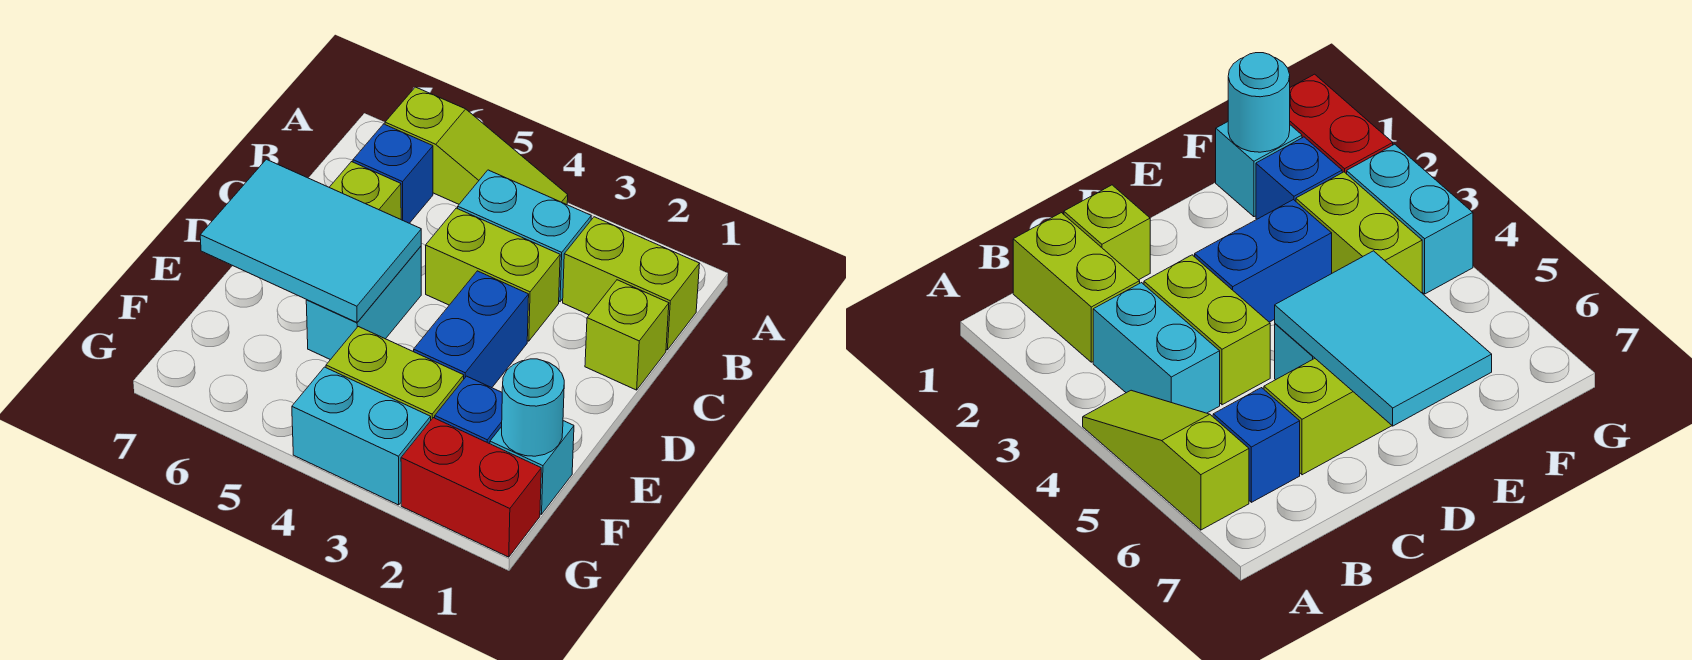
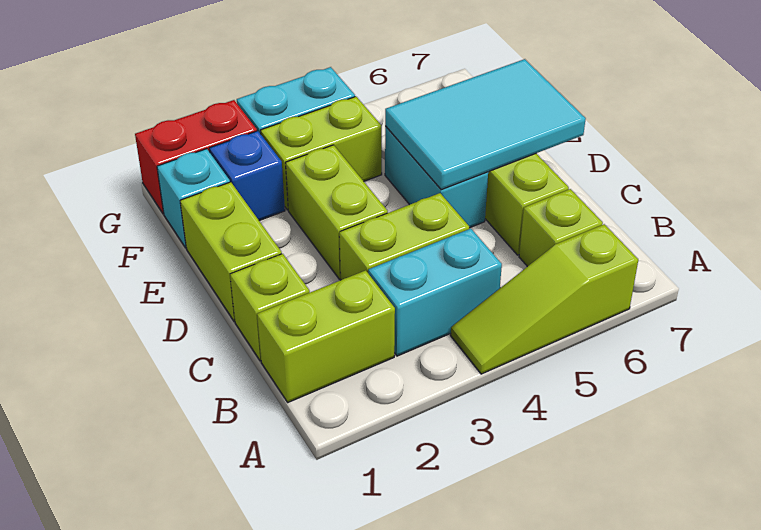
blue brick B6 level 1 -> lime brick B6 level 1
none -> lime brick D1:E1 level 1
blue brick D3:E3 level 1 -> lime brick D3:E3 level 1
cyan round brick F1 level 2 -> none

